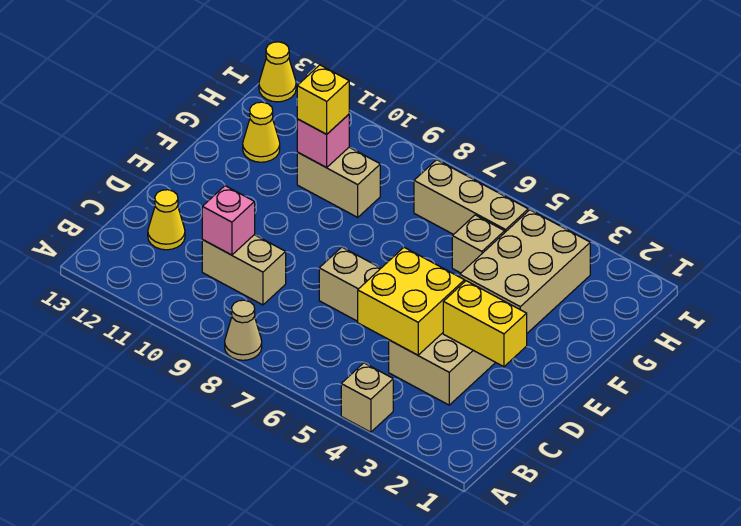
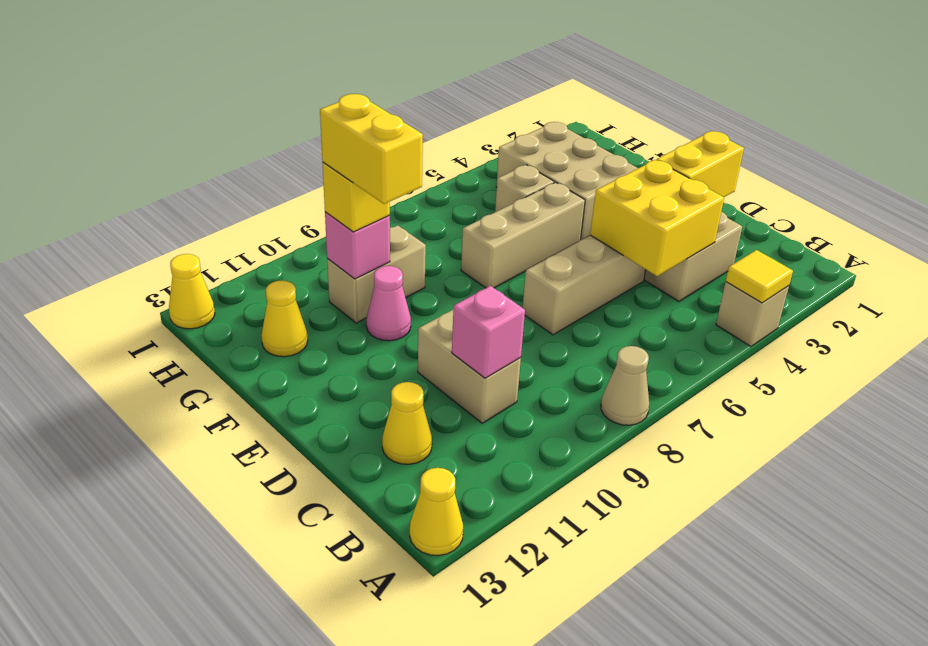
none -> yellow tile A4 level 2
none -> yellow cone A13 level 1
tan brick C9:C10 level 1 -> tan brick C10:D10 level 1
none -> pink cone F10 level 1
none -> yellow brick F10:G10 level 4
tan brick H5:H7 level 1 -> tan brick F5:F7 level 1

